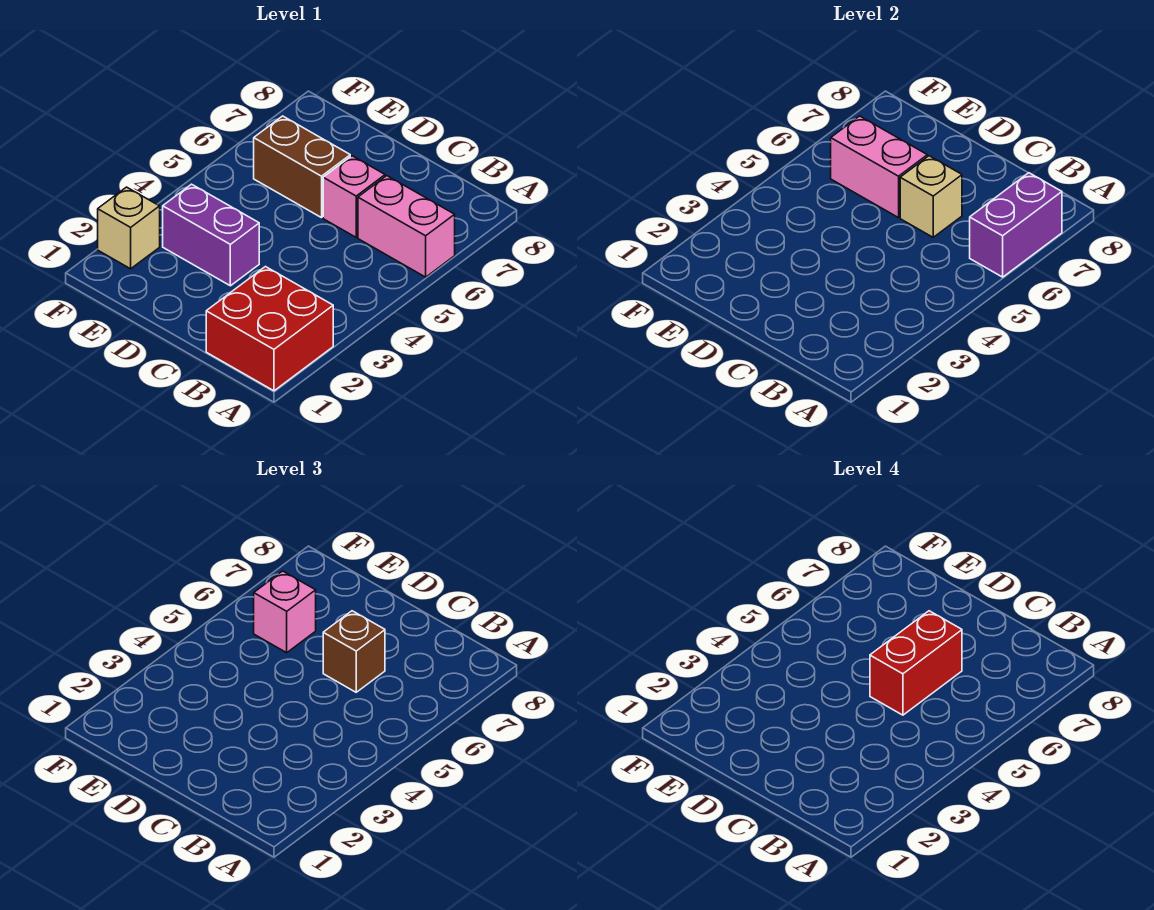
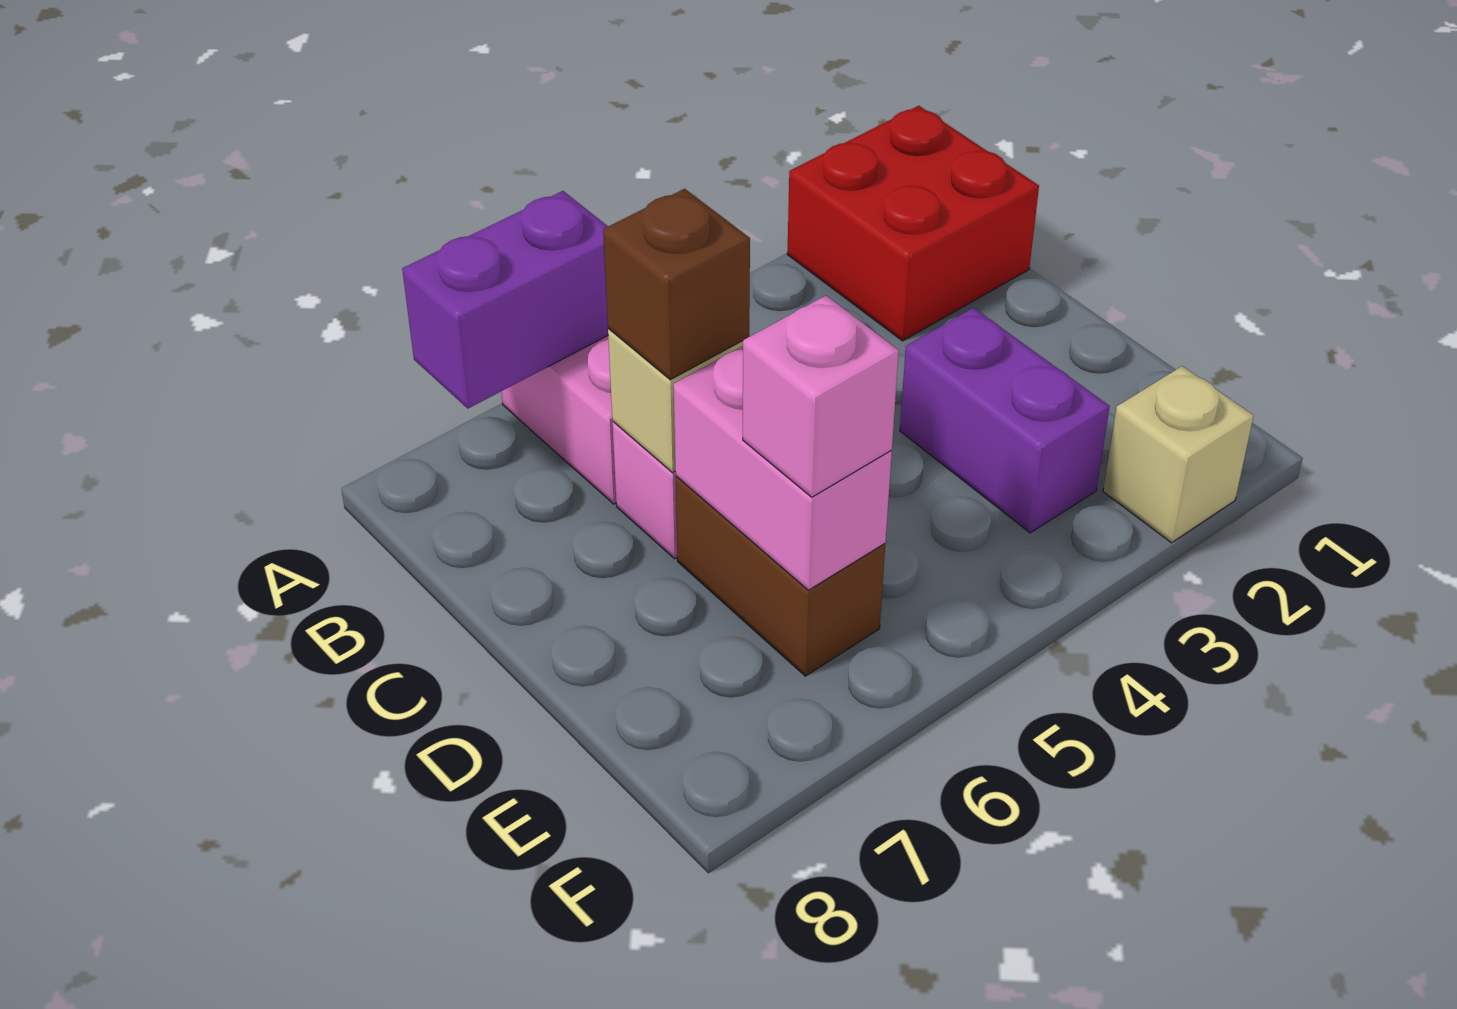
red brick C5:C6 level 4 -> none

